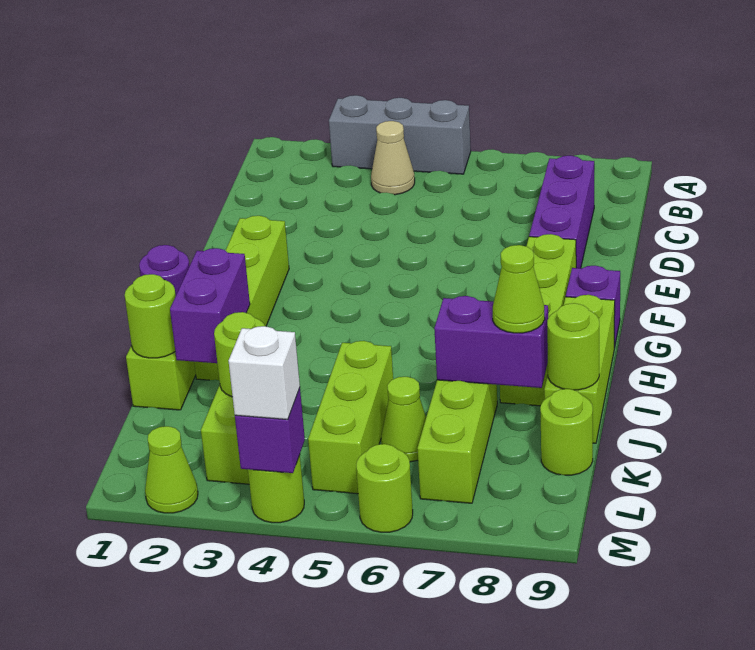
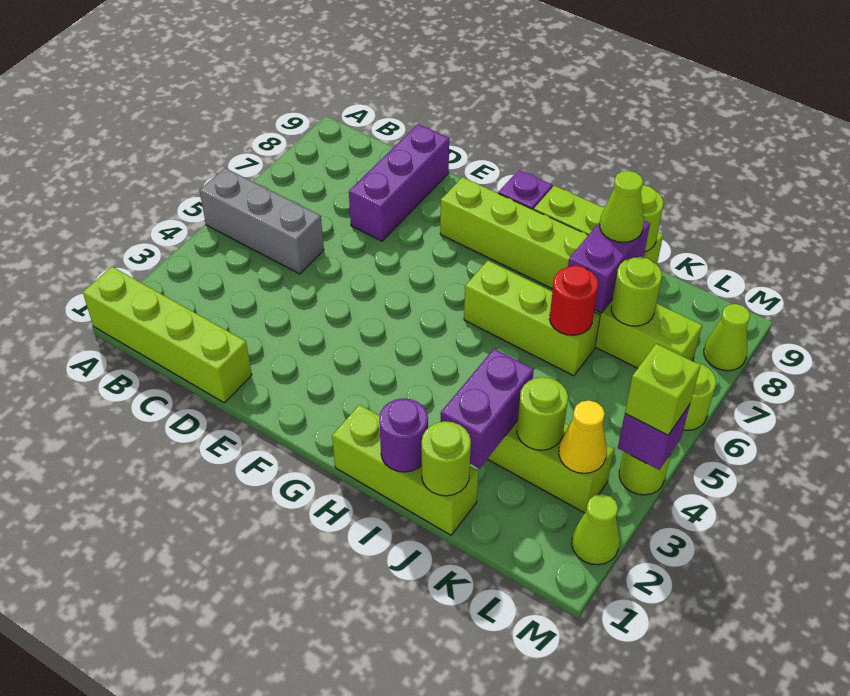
grey brick A3:A5 level 1 -> grey brick A5:C5 level 1
tan cone B4 level 1 -> none
purple brick C8:E8 level 1 -> purple brick D7:D9 level 1
lime brick F2:I2 level 1 -> lime brick A1:D1 level 1
purple brick I2:J2 level 2 -> purple brick J2:J3 level 2
lime brick J5:L5 level 1 -> lime brick H6:J6 level 1
none -> red round brick J6 level 2
lime cone K6 level 1 -> lime cone M8 level 1
lime round brick K9 level 1 -> lime round brick K7 level 2
none -> yellow cone L3 level 2
white brick M4 level 3 -> lime brick M4 level 3

